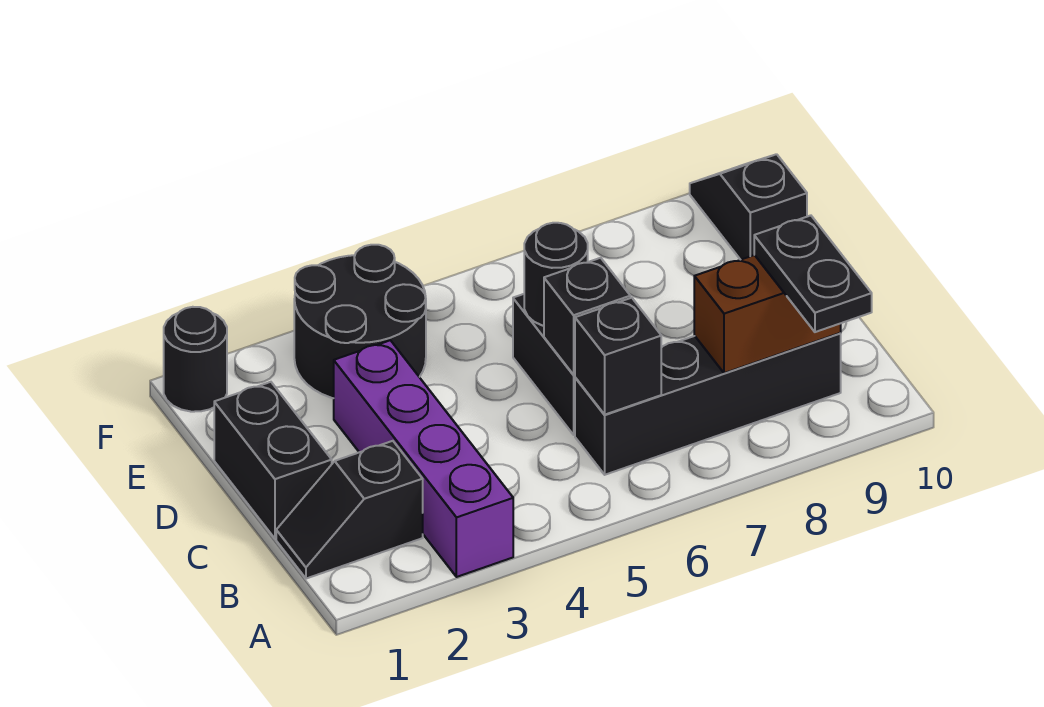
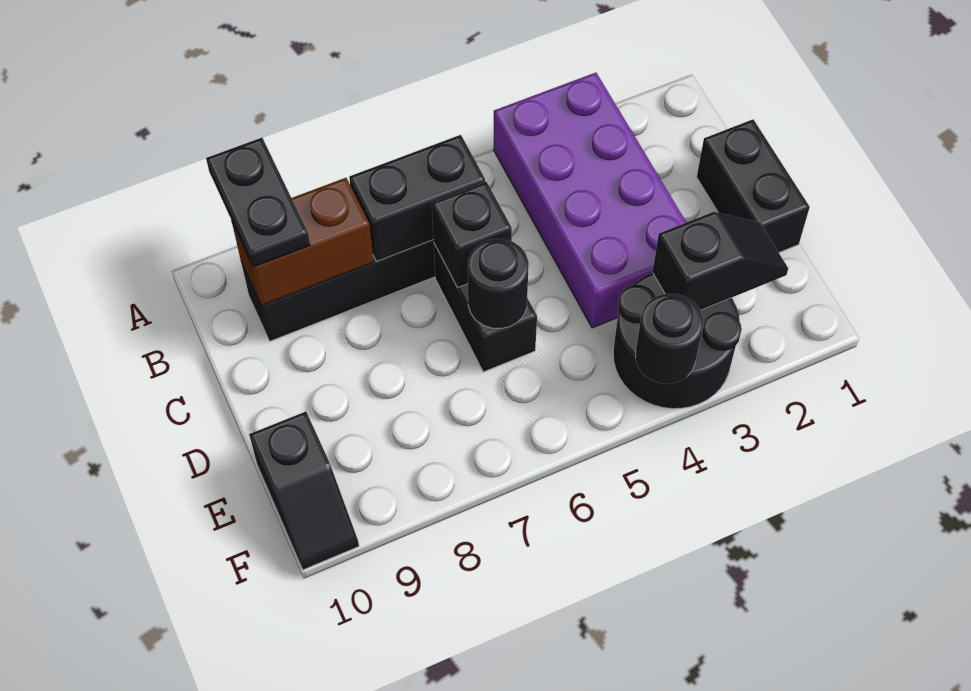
purple brick A3:D3 level 1 -> purple brick A3:D4 level 1
black slope B1:B2 level 1 top 2 -> black slope E2:E3 level 2 top 3
black brick B6 level 2 -> black brick B6:B7 level 2
black round brick F1 level 1 -> black round brick F4 level 2

